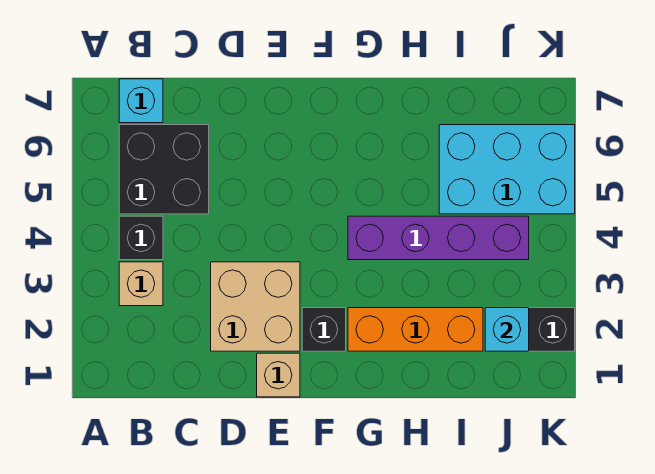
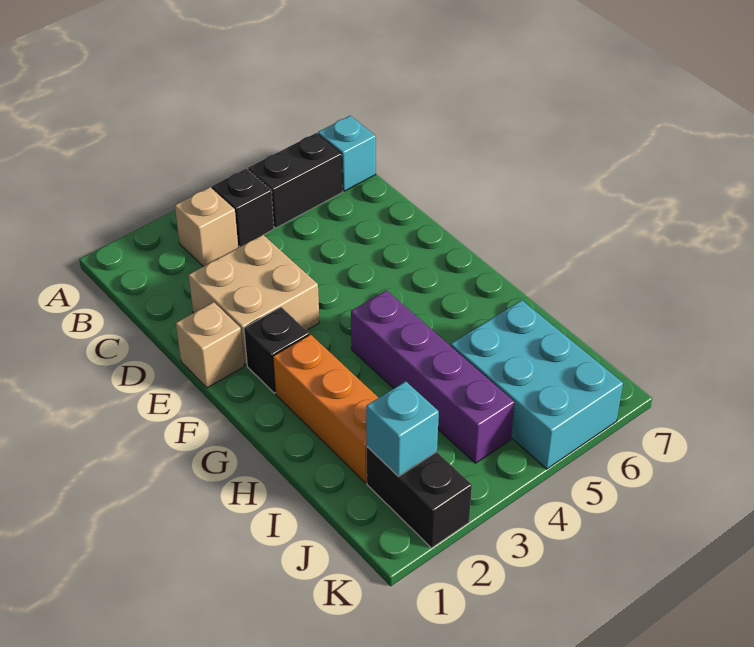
black brick B5:C6 level 1 -> black brick B5:B6 level 1

